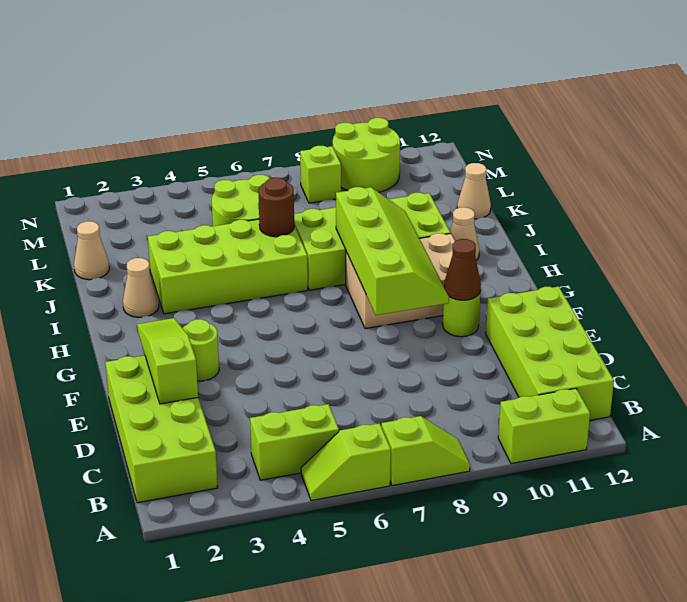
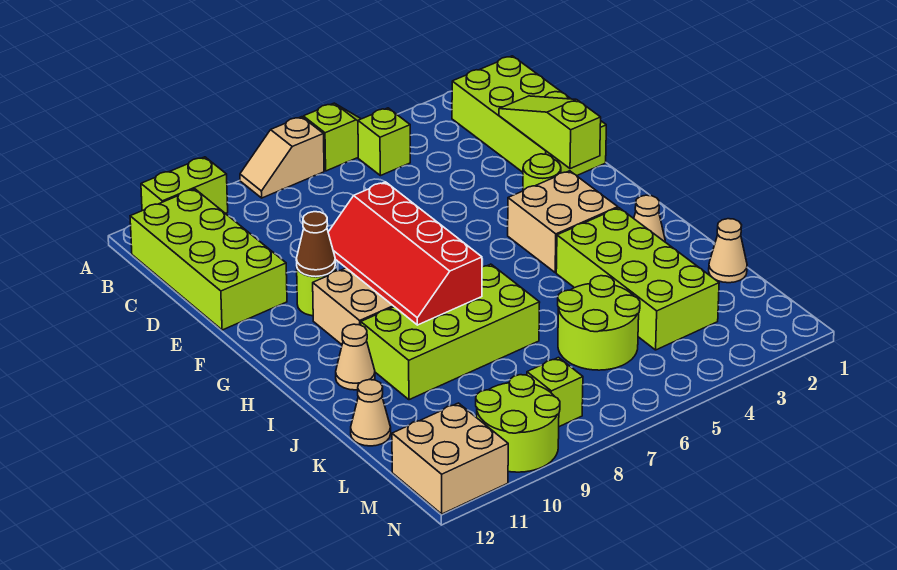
lime slope A7:A8 level 1 top 7 -> tan slope A7:A8 level 1 top 7
lime brick B4:B5 level 1 -> lime brick B5 level 1
lime slope D2:F2 level 2 top D -> lime slope D2:F2 level 2 top F
lime slope F8:I9 level 2 top 8 -> red slope F8:I9 level 2 top 8
none -> tan brick G3:H4 level 1
lime brick I3:J6 level 1 -> lime brick I3:L4 level 1
brown round brick J6 level 2 -> none
none -> tan brick M11:N12 level 1

